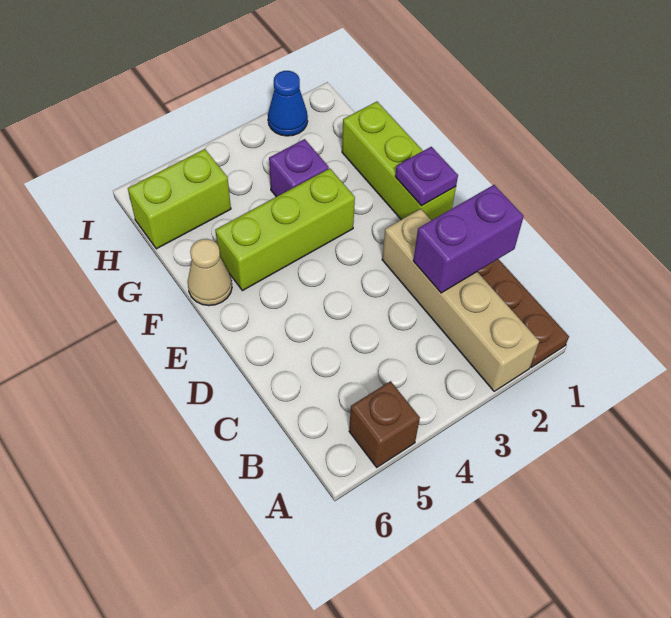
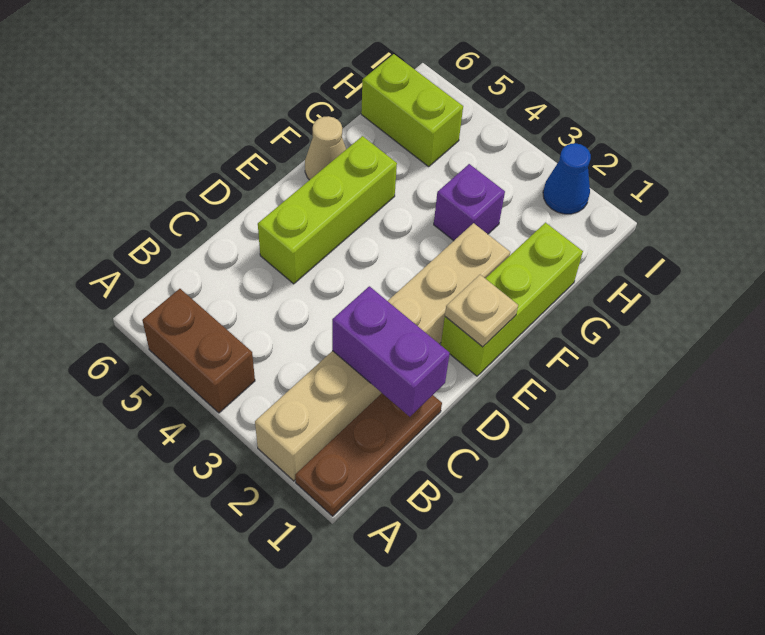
tan brick A2:D2 level 1 -> tan brick A2:F2 level 1
brown brick A5 level 1 -> brown brick A4:A5 level 1
purple plate E1 level 2 -> tan plate E1 level 2
lime brick F3:F5 level 1 -> lime brick D5:F5 level 1

